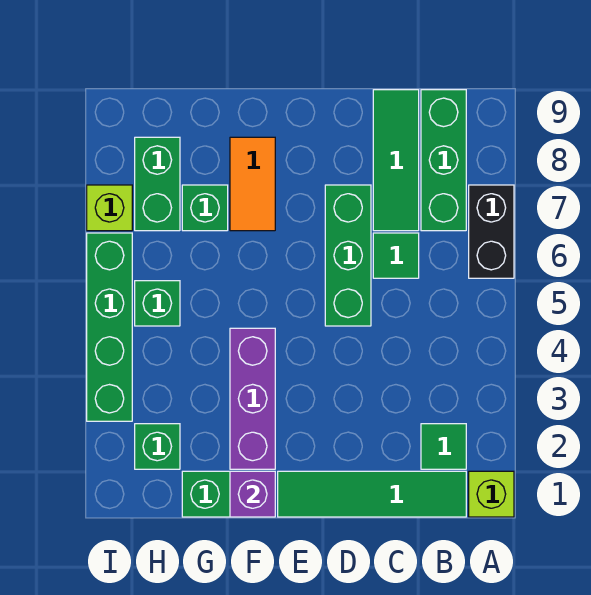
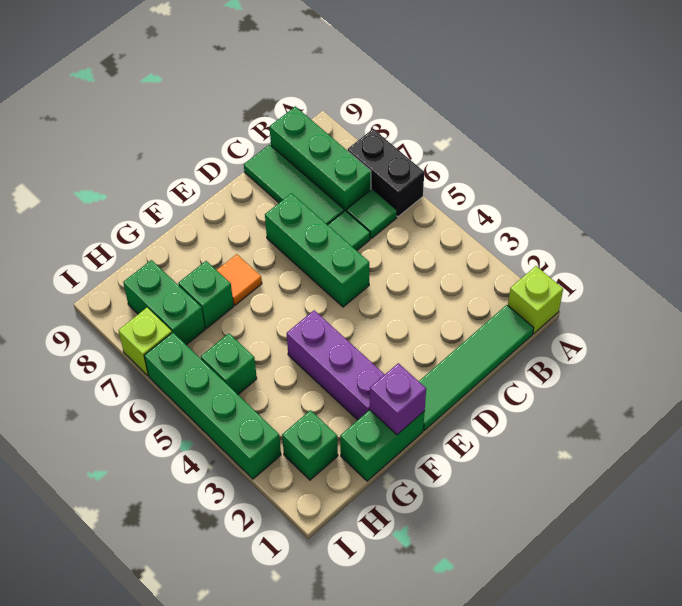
green tile B2 level 1 -> green tile B6 level 1
orange tile F7:F8 level 1 -> orange tile F7 level 1

